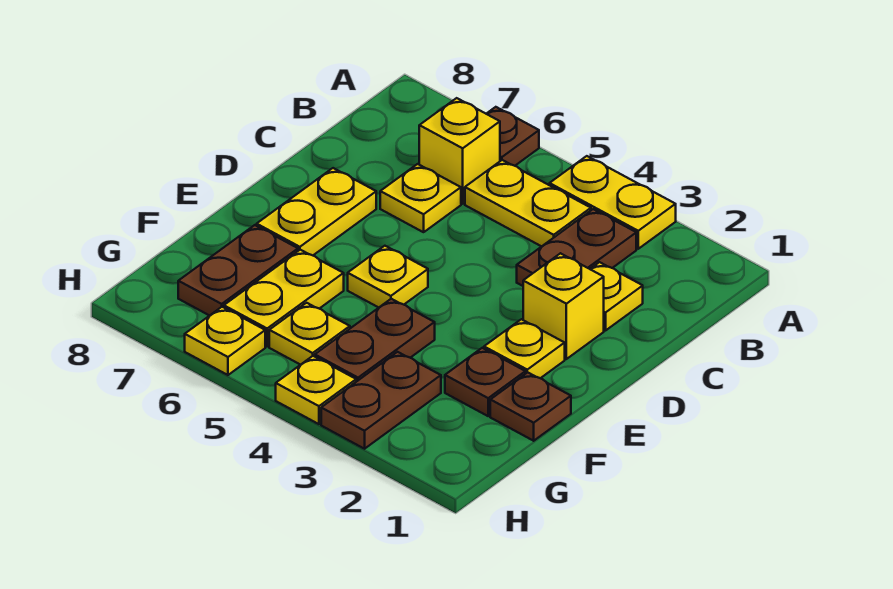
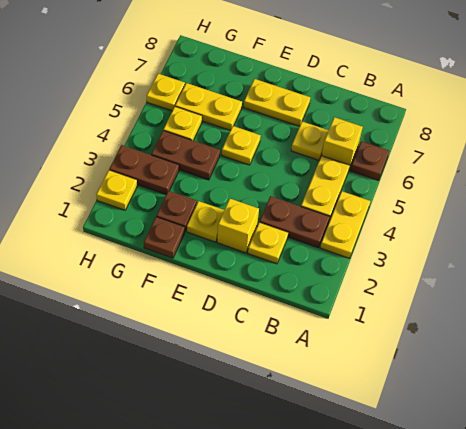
brown plate F7:G7 level 1 -> none
yellow plate H4 level 1 -> yellow plate H2 level 1

